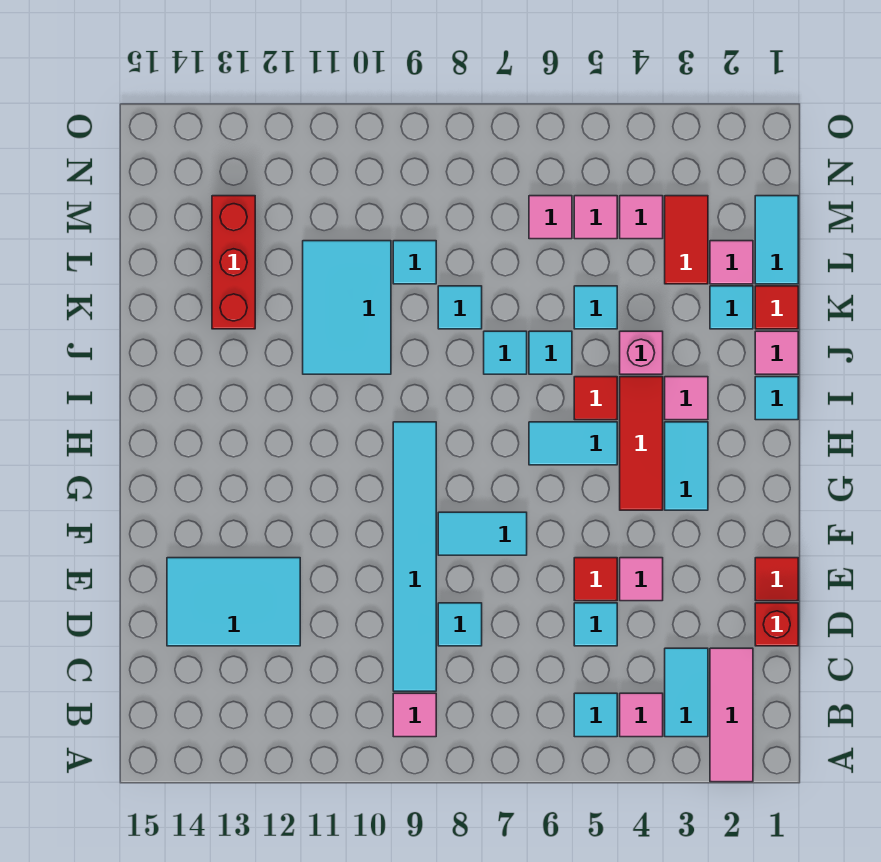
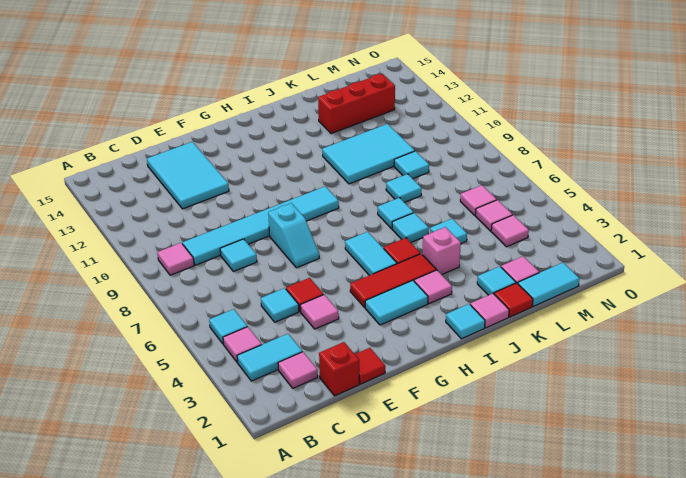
pink tile A2:C2 level 1 -> pink tile C2 level 1
cyan tile F7:F8 level 1 -> cyan slope F7:F8 level 1 top 8
red tile L3:M3 level 1 -> none

